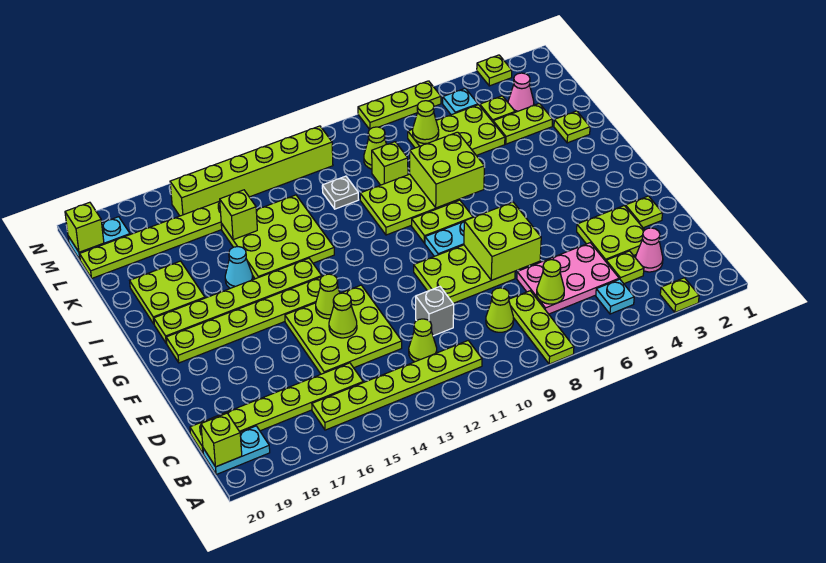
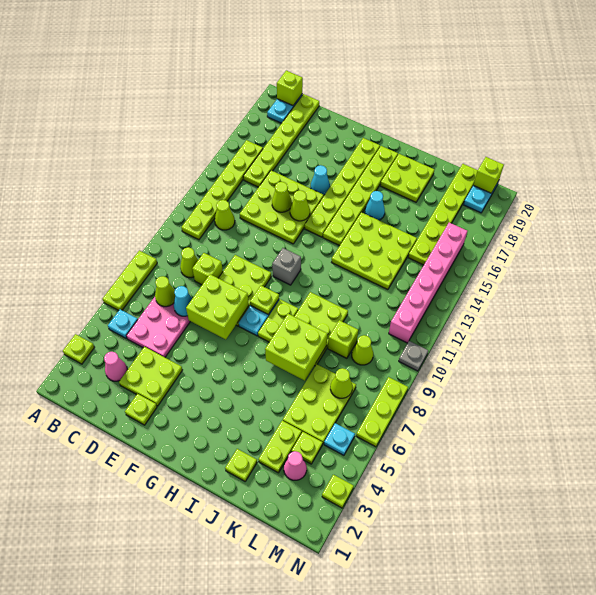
lime plate A8:C8 level 1 -> lime plate A6:A8 level 1
lime plate C4 level 1 -> lime plate G9 level 2
none -> cyan cone D7 level 2
grey brick D11 level 1 -> grey brick G11 level 1
none -> cyan cone F16 level 1
grey plate K11 level 1 -> grey plate N10 level 1
lime brick K15 level 2 -> lime brick D9 level 1
lime brick M11:M16 level 1 -> pink brick M11:M16 level 1

